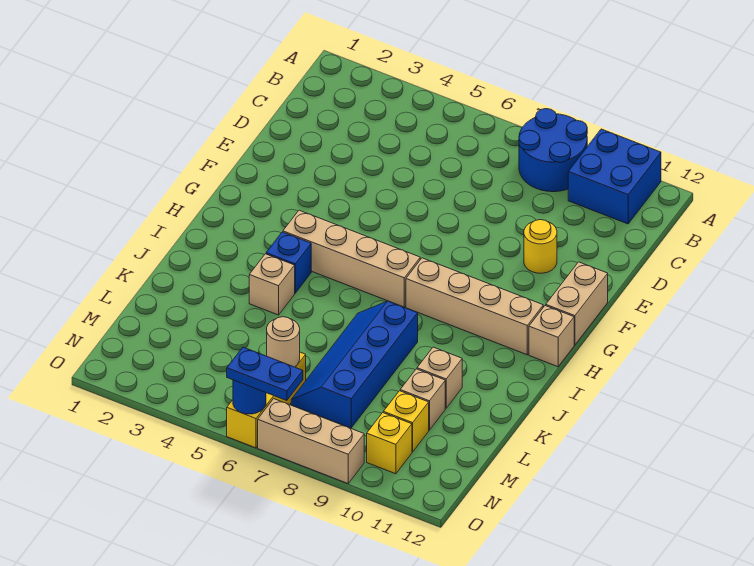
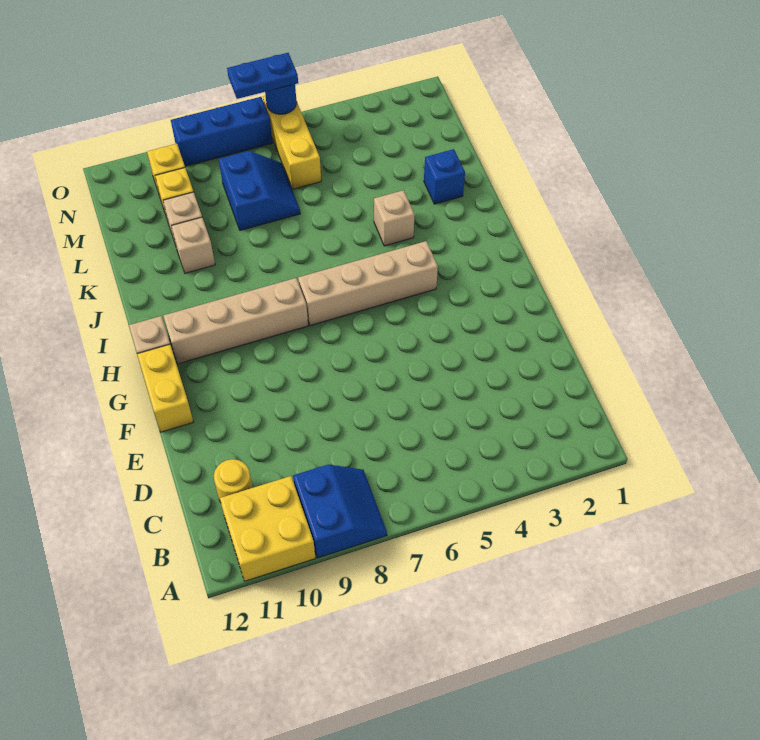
blue round brick A8:B9 level 1 -> blue slope A8:B9 level 1 top 9
blue brick A10:B11 level 1 -> yellow brick A10:B11 level 1
yellow round brick E10 level 1 -> yellow round brick C11 level 1
tan brick F12:G12 level 1 -> yellow brick F12:G12 level 1
blue brick I4 level 1 -> blue brick K2 level 1
blue slope J7:M8 level 1 top 8 -> blue slope L7:M8 level 1 top 8
tan round brick M6 level 2 -> none
tan brick O7:O9 level 1 -> blue brick O7:O9 level 1

